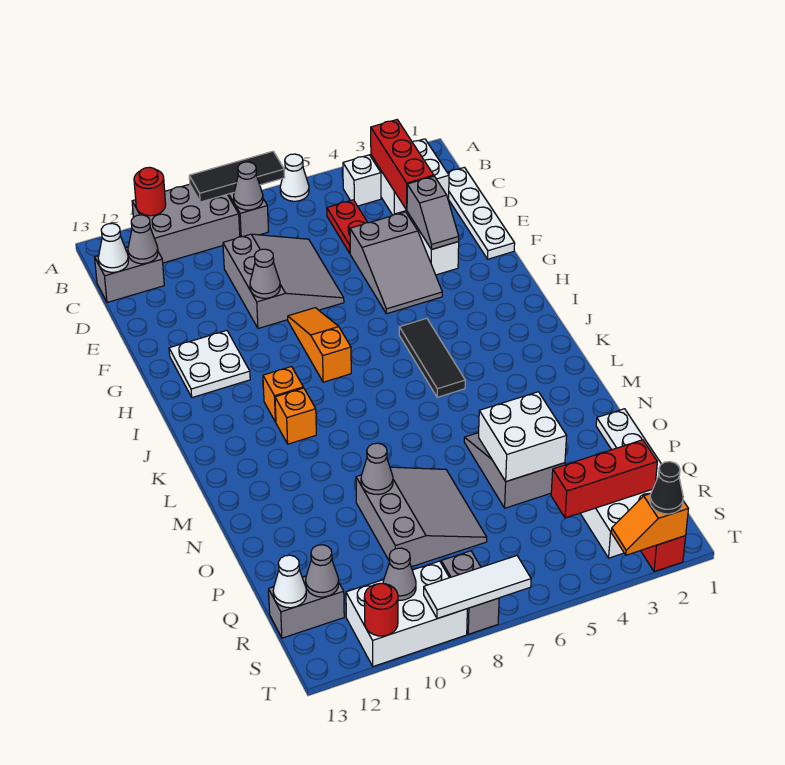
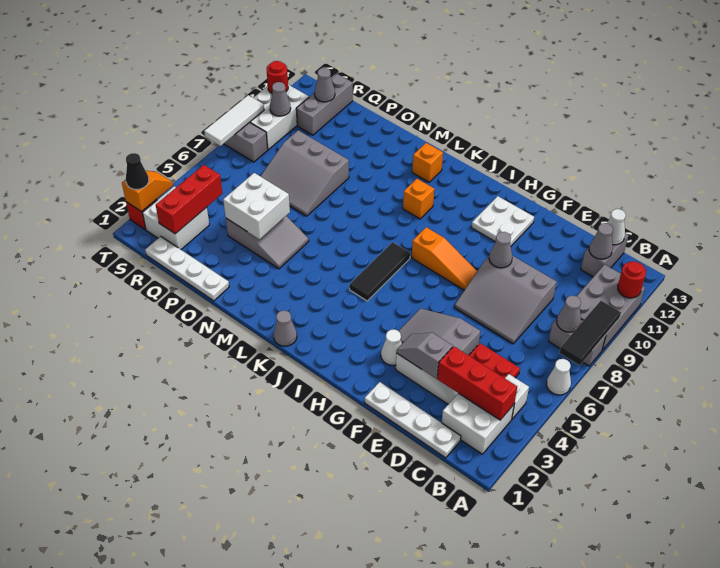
black tile I5:K5 level 1 -> black tile J5:J7 level 1
orange brick J10 level 1 -> orange brick L12 level 1
grey cone O9 level 2 -> grey cone K1 level 1
grey brick R12:R13 level 1 -> grey brick R11:R13 level 1
white cone R13 level 2 -> white cone G3 level 1

